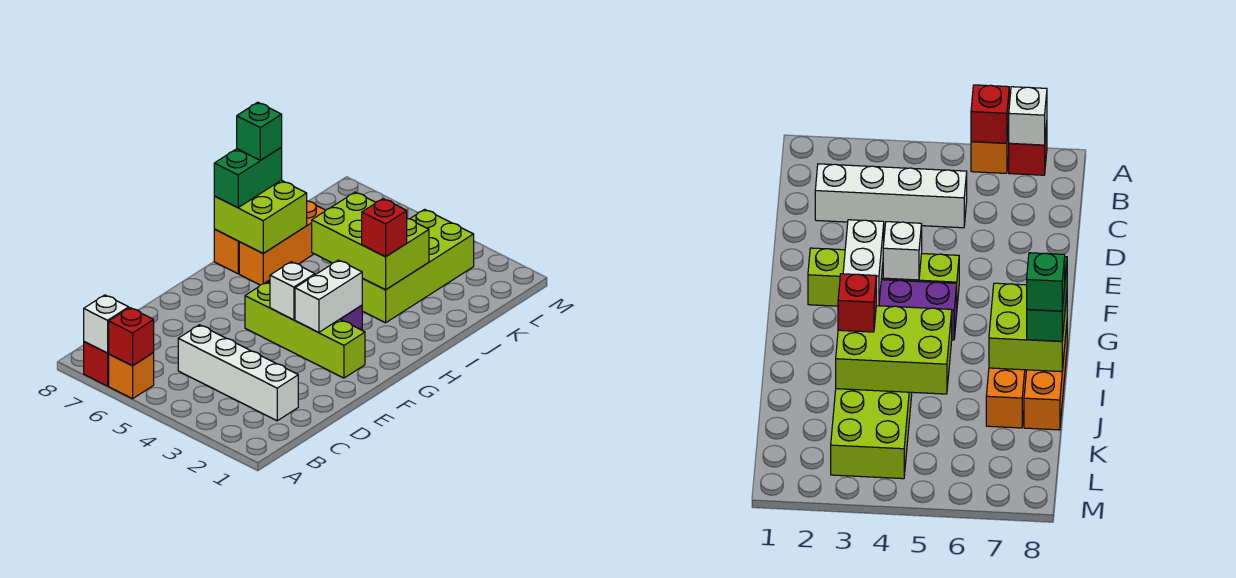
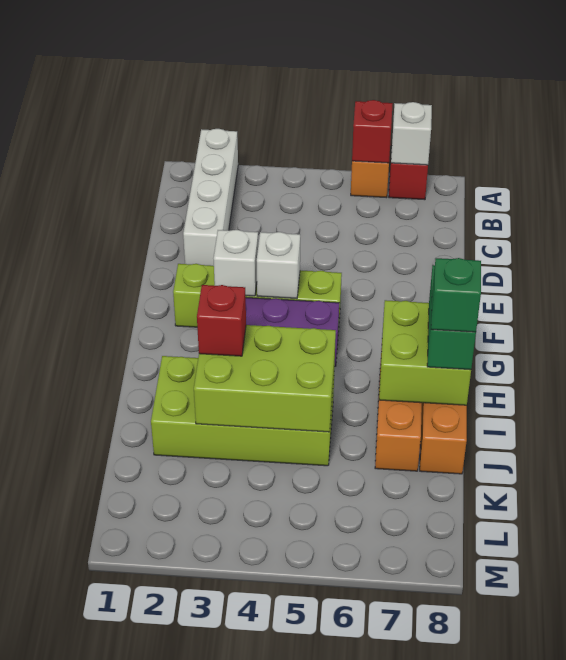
white brick C2:C5 level 1 -> white brick A2:D2 level 1
white brick F3:G3 level 2 -> white brick F3 level 2
lime brick I3:L4 level 1 -> lime brick I2:J5 level 1

